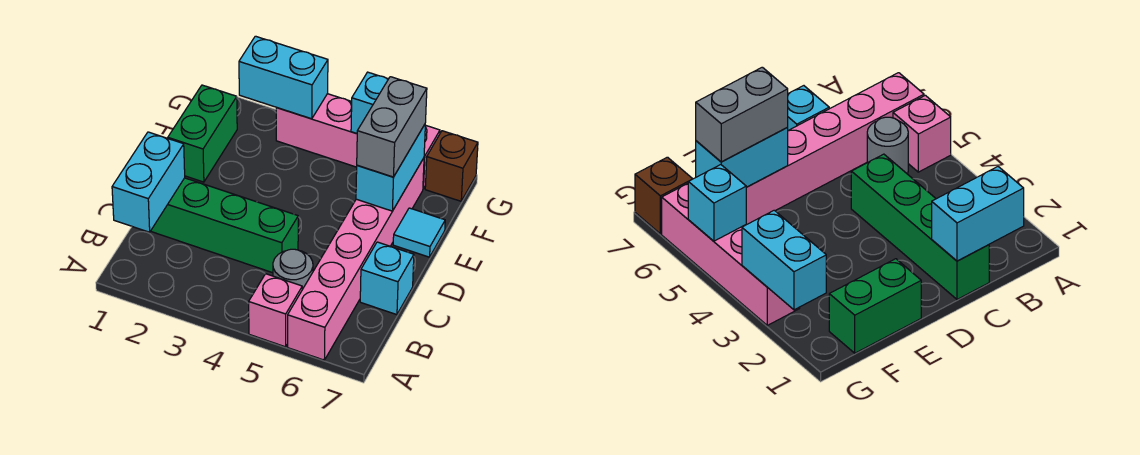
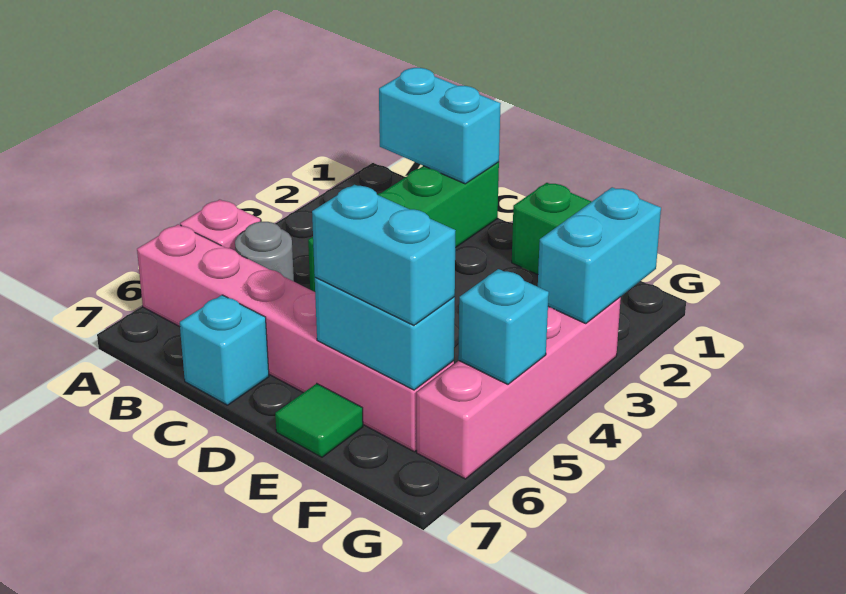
grey brick E6:F6 level 3 -> cyan brick E6:F6 level 3
cyan tile E7 level 1 -> green tile E7 level 1
brown brick G7 level 1 -> none

